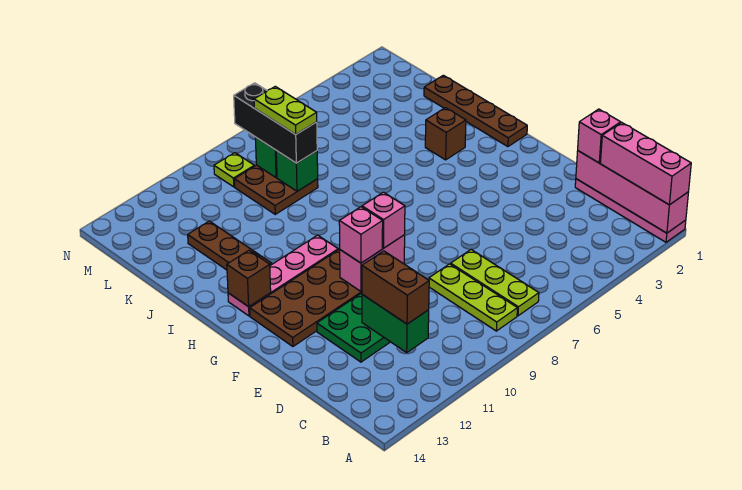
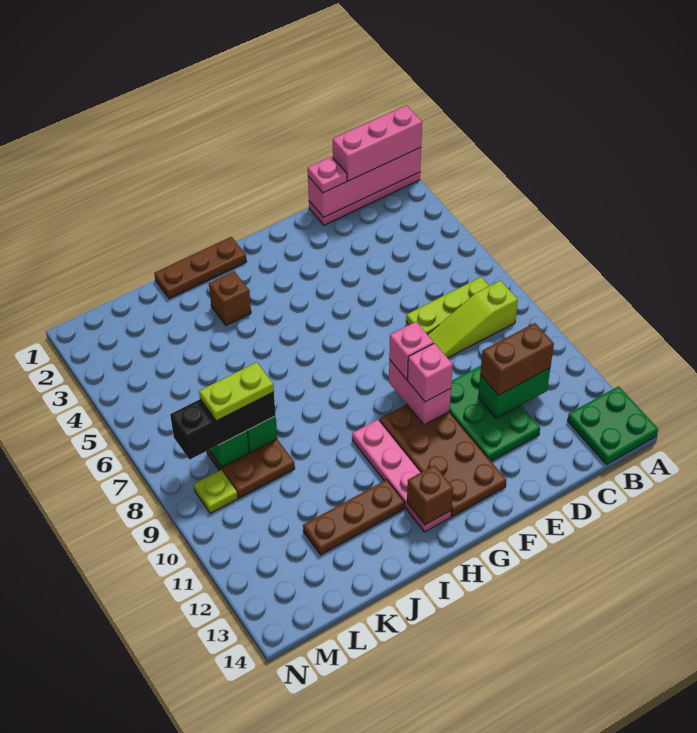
none -> green plate A13:B14 level 1
lime plate B8:D8 level 1 -> lime slope B8:D8 level 1 top B
pink brick D1 level 3 -> pink plate D1 level 3
brown plate H1:K1 level 1 -> brown plate H1:J1 level 1

